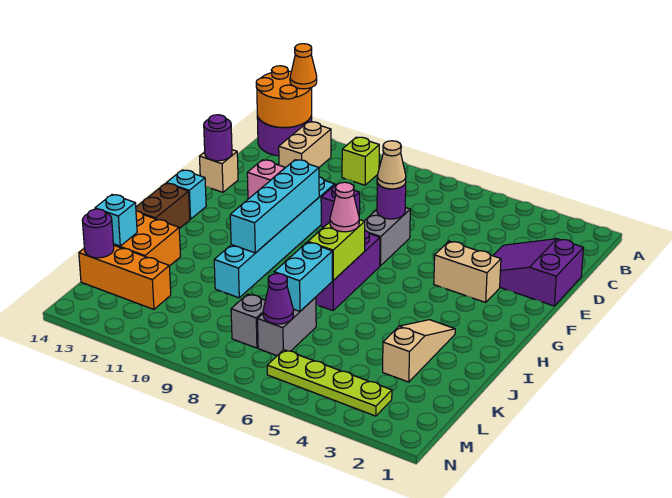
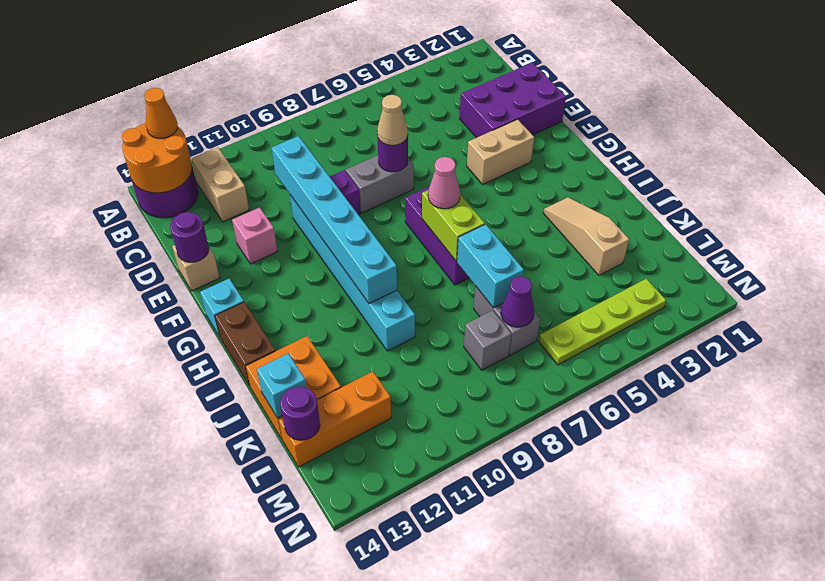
lime brick B10 level 1 -> none
purple slope D1:E3 level 1 top 1 -> purple brick D1:E3 level 1
grey brick E7:F7 level 1 -> grey brick E7:E8 level 1
cyan brick F10:I10 level 2 -> cyan brick D10:I10 level 2

